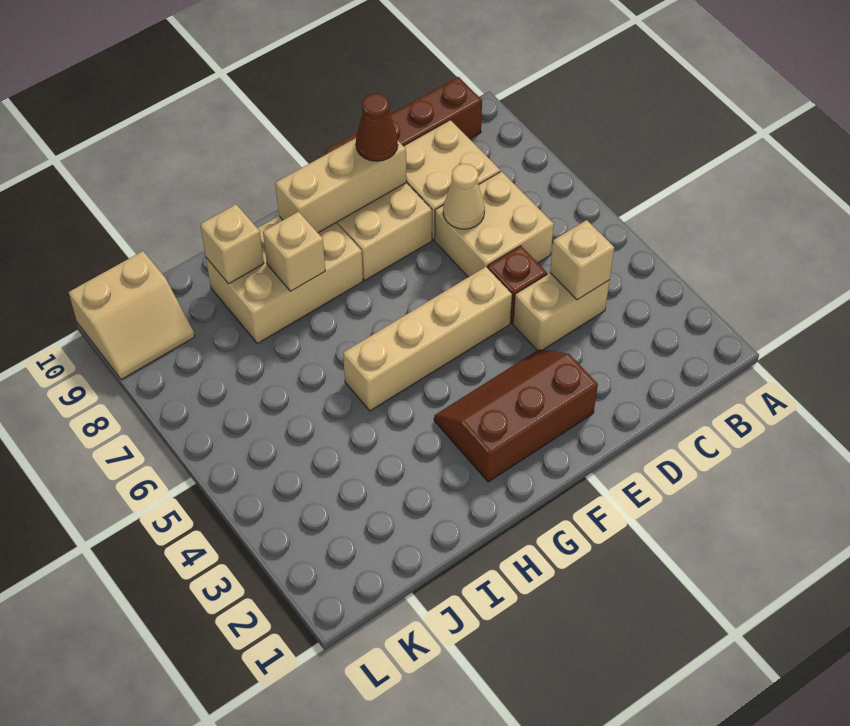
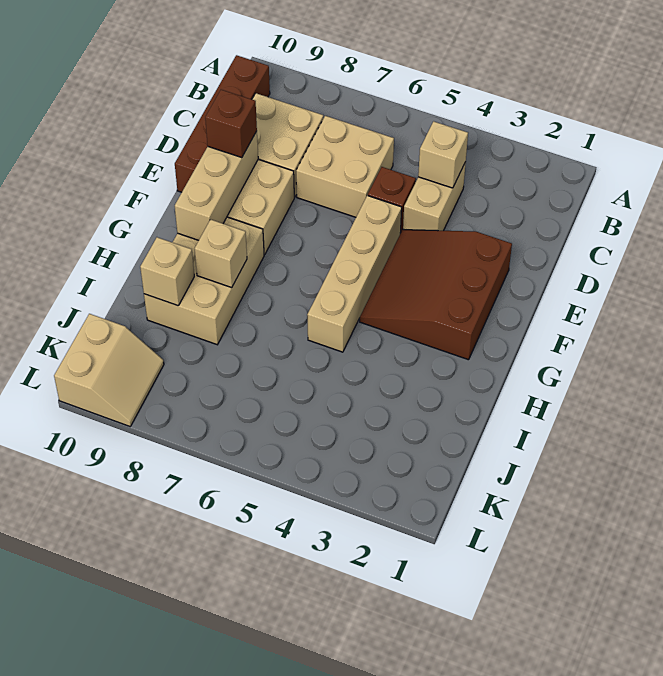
tan cone D7 level 2 -> none
brown slope E2:G3 level 1 top 2 -> brown slope E2:G4 level 1 top 2
brown cone E9 level 3 -> brown brick E9 level 3

